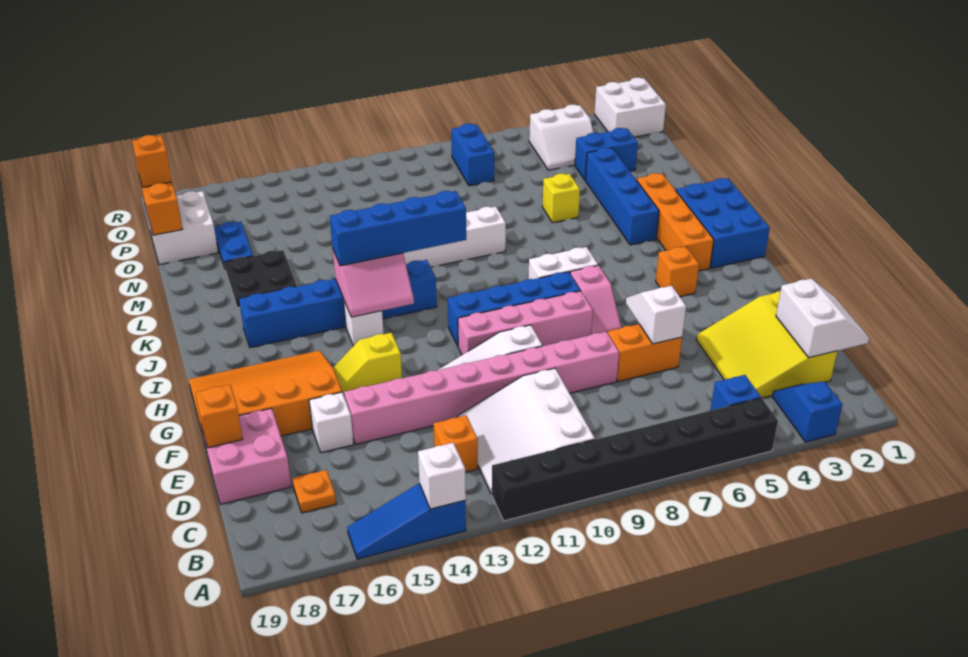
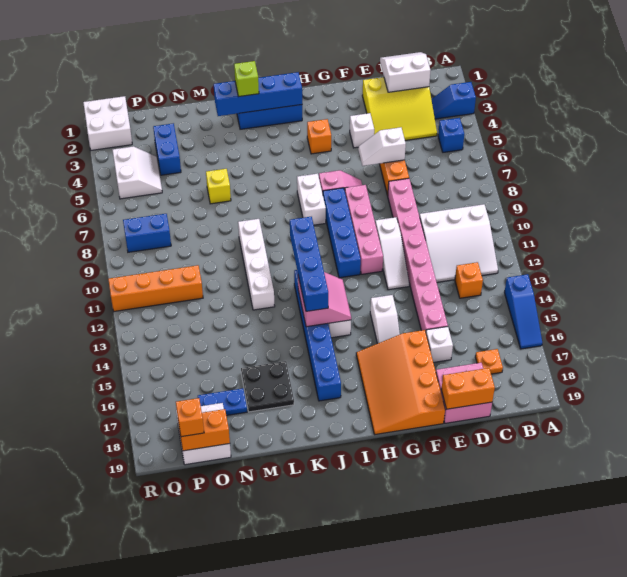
black brick A5:A12 level 1 -> none
white brick A14 level 2 -> white brick F4 level 1
orange brick E19 level 2 -> orange brick D19:E19 level 2
yellow slope G14:G15 level 1 top 14 -> white slope G14:G15 level 1 top 14
orange brick I3:L3 level 1 -> orange brick O11:R11 level 1
none -> lime brick K2 level 3
blue brick K4:N4 level 1 -> blue brick I2:L2 level 2

